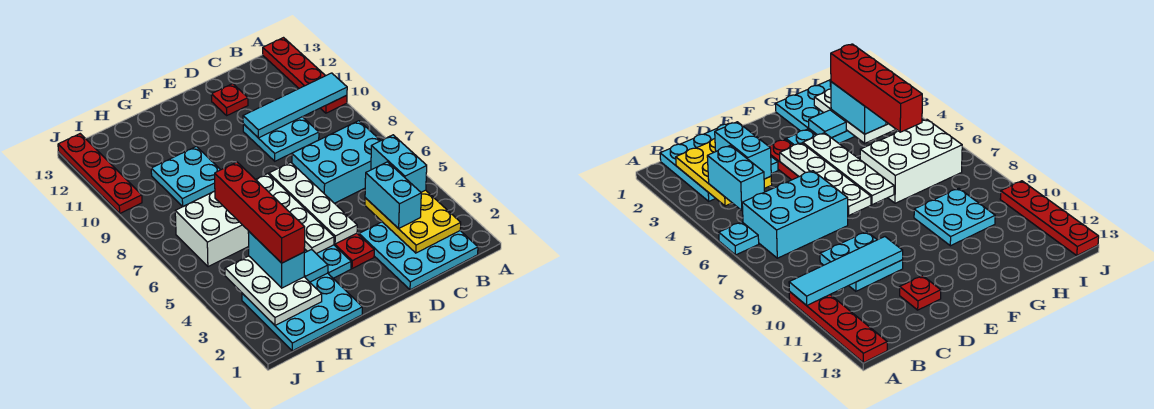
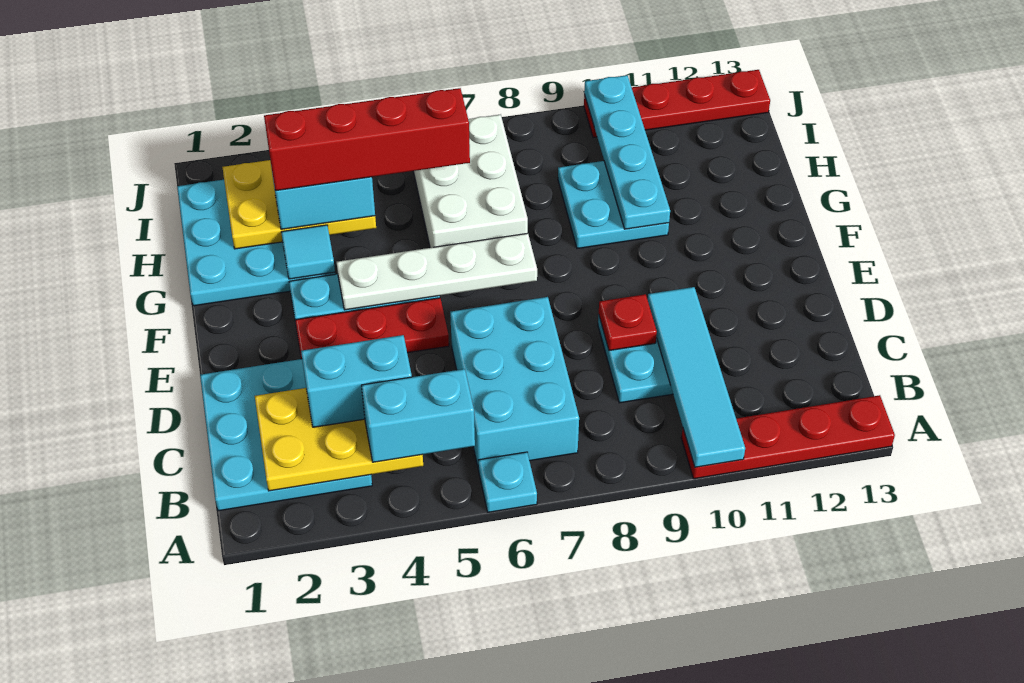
red plate D12 level 1 -> red plate D9 level 2
white plate E4:E7 level 2 -> none
none -> cyan plate G10:J10 level 2
white plate H2:I4 level 2 -> yellow plate H2:I4 level 2

